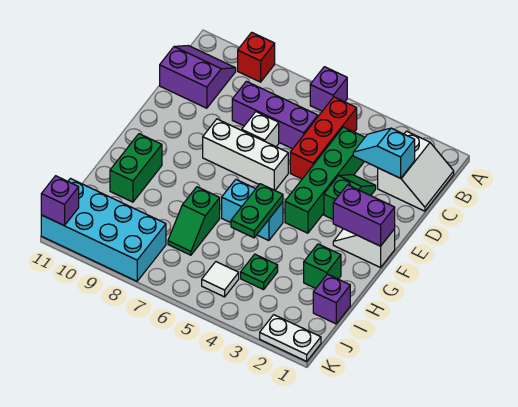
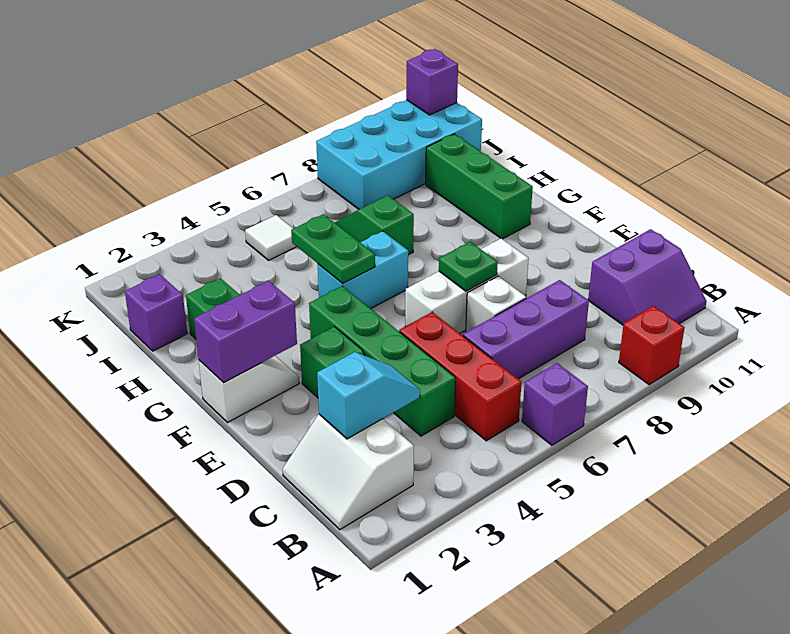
green brick G10:H10 level 1 -> green brick G10:I10 level 1
green plate I4 level 1 -> green plate E7 level 2
white plate K1:K2 level 1 -> none

